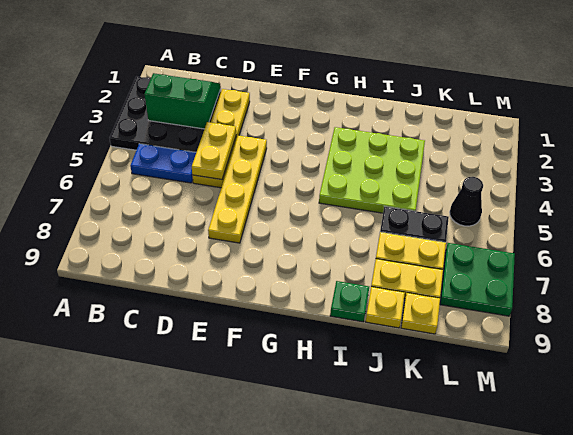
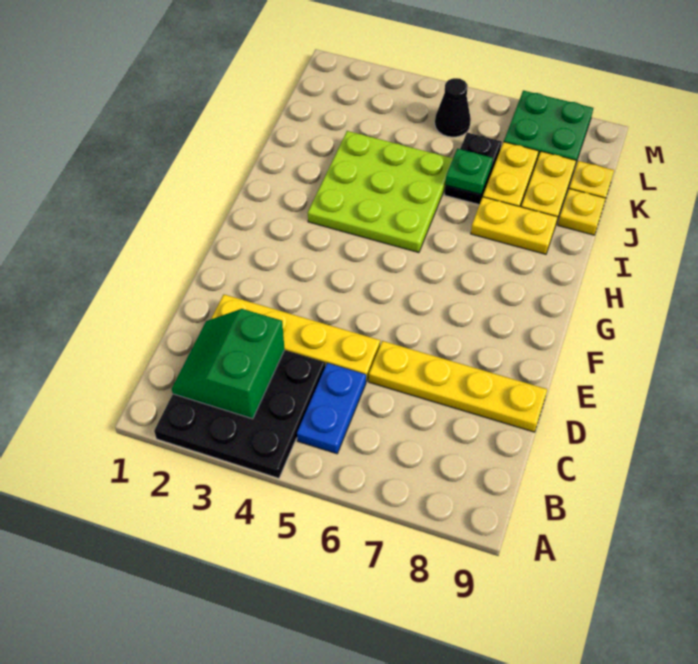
yellow plate D4:D5 level 2 -> yellow plate I7:I8 level 1
yellow plate E4:E7 level 1 -> yellow plate D6:D9 level 1
green plate I9 level 1 -> green plate J6 level 2

